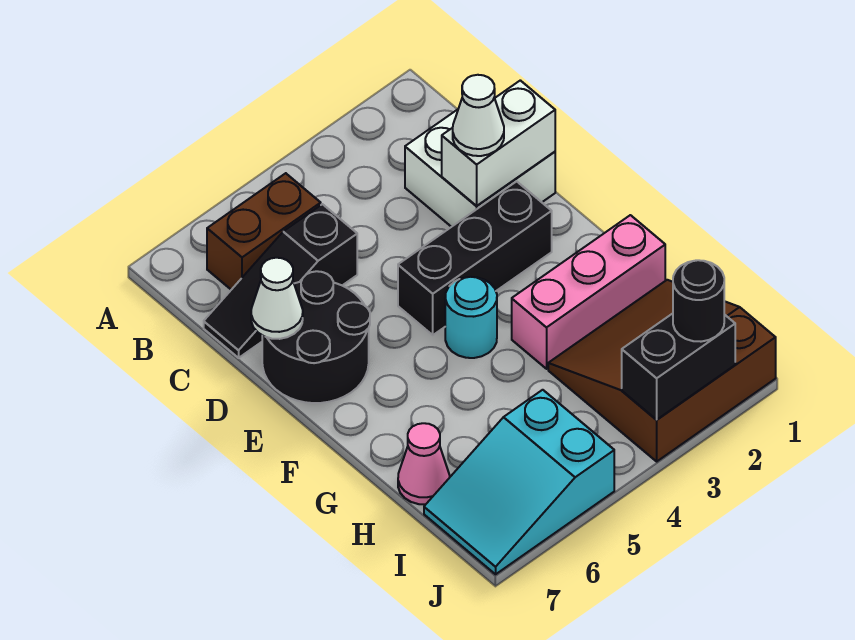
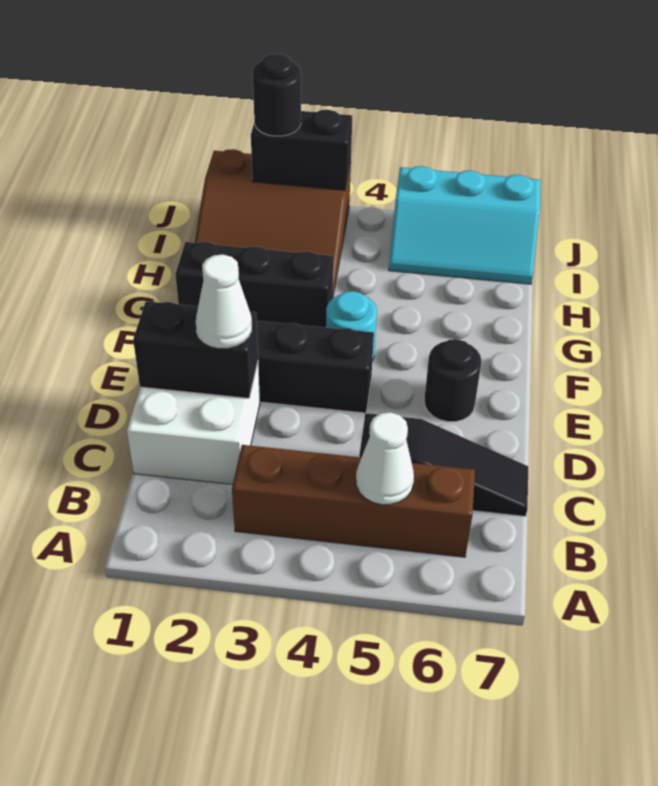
brown brick B5:B6 level 1 -> brown brick B3:B6 level 1
white brick D1:D2 level 2 -> black brick D1:D2 level 2
black round brick D6:E7 level 1 -> black round brick E6 level 1
white cone D7 level 2 -> white cone B5 level 2
pink brick G1:G3 level 1 -> black brick G1:G3 level 1
pink cone H7 level 1 -> none
cyan slope I5:J7 level 1 top 5 -> cyan slope I5:J7 level 1 top J

